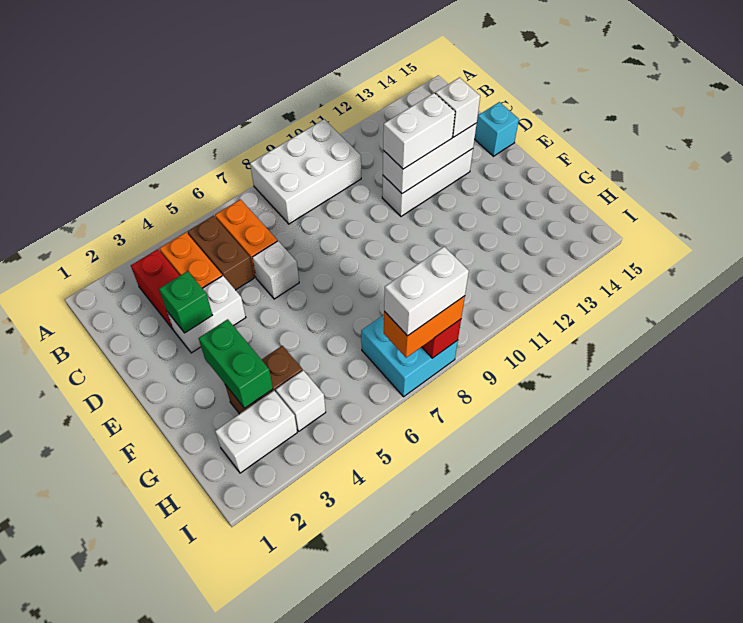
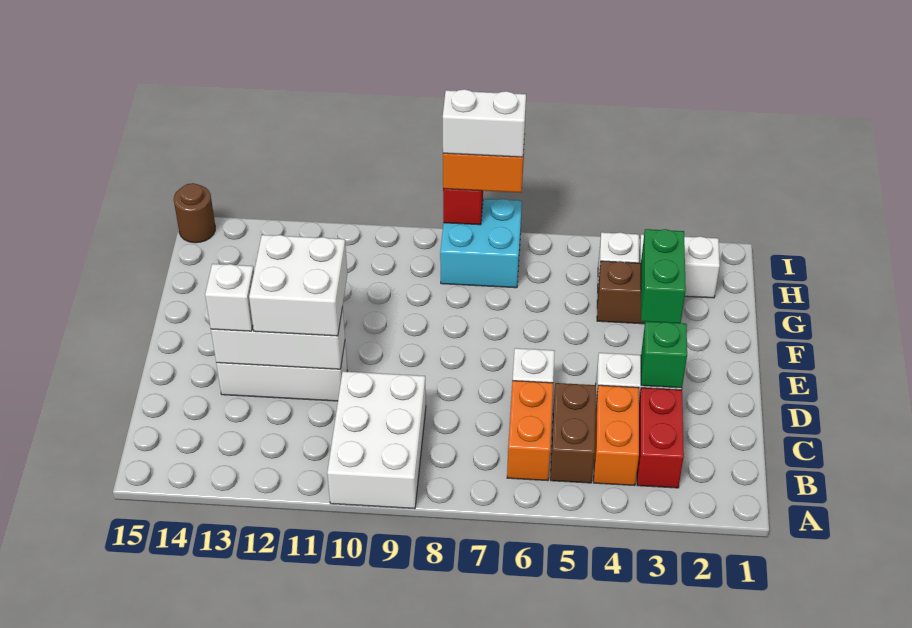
white brick A8:B10 level 1 -> white brick A9:C10 level 1
white brick D11:D12 level 3 -> white brick D11:E12 level 3
cyan brick D15 level 1 -> none
none -> brown round brick I15 level 1

